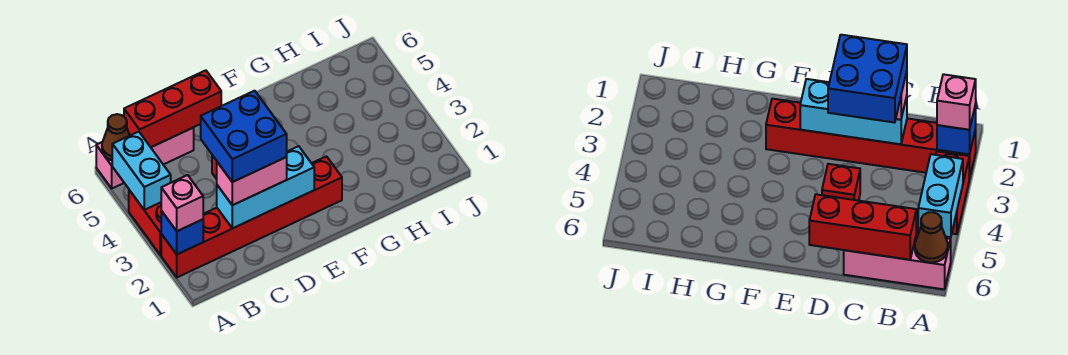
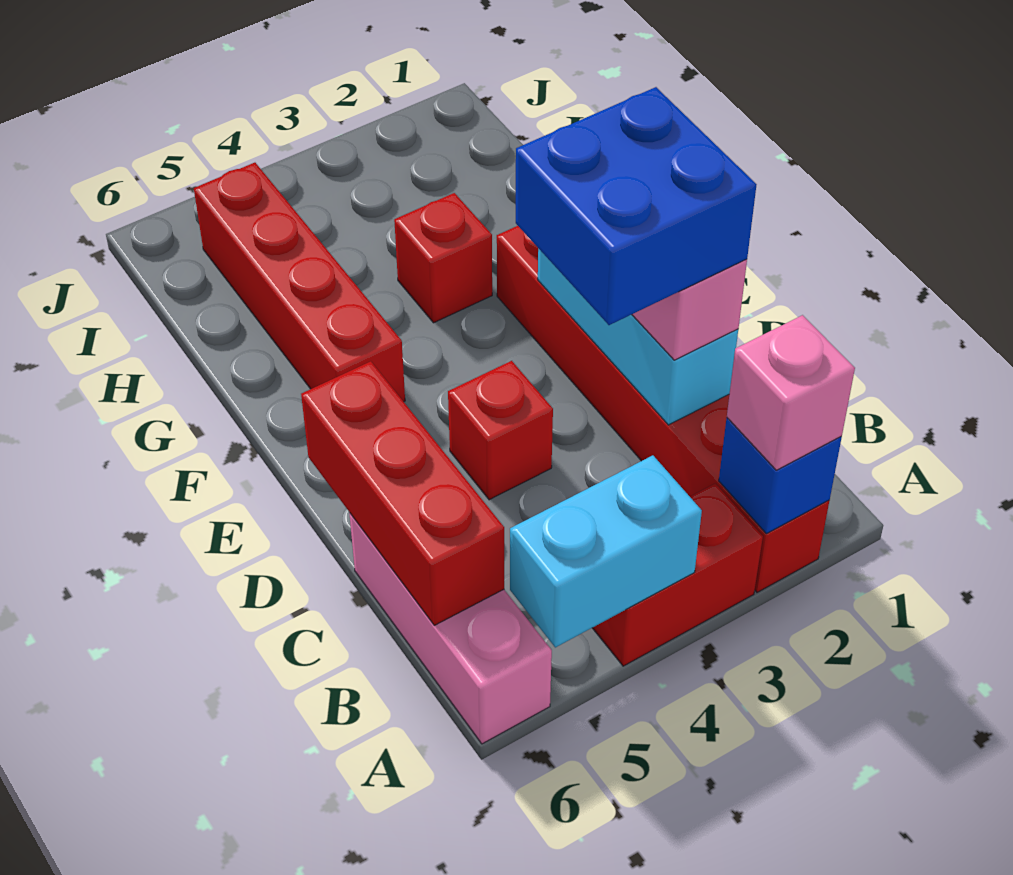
brown cone A6 level 2 -> none
none -> red brick F5:I5 level 1
none -> red brick G3 level 1

